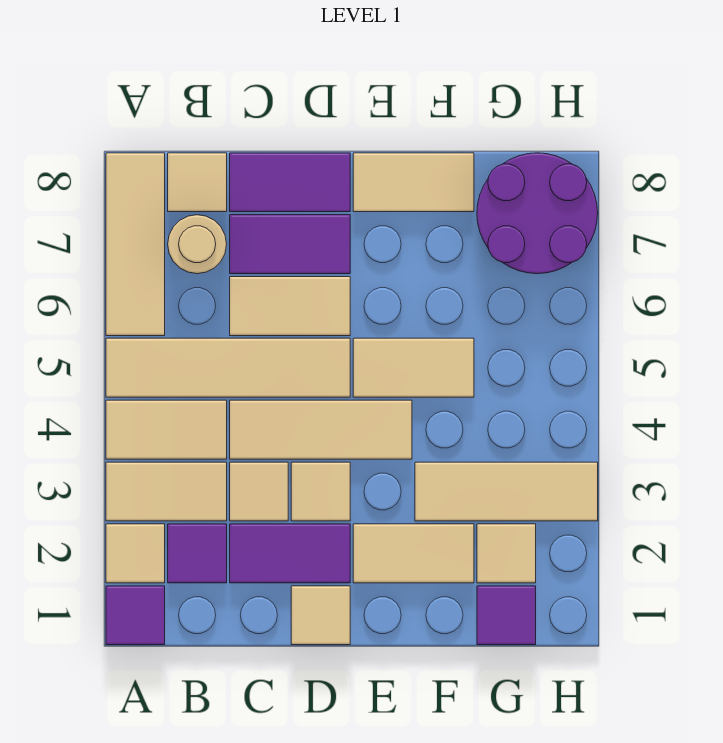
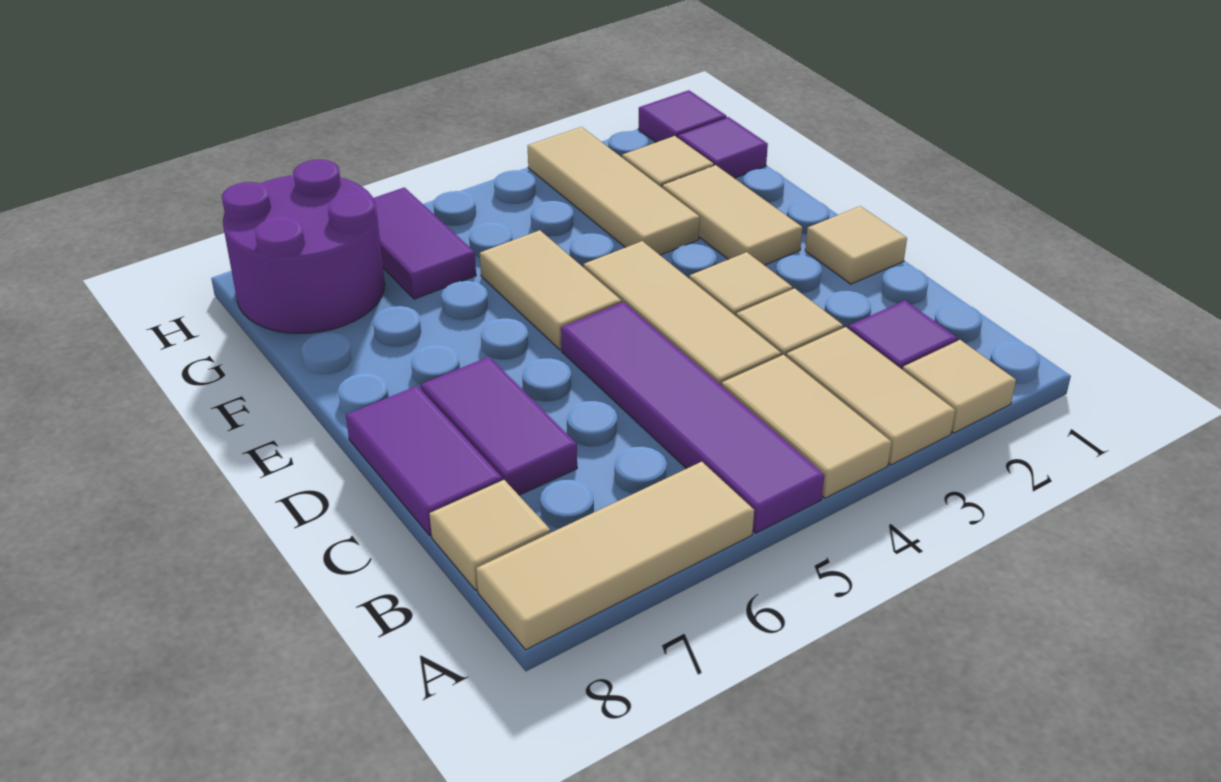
purple tile A1 level 1 -> purple tile H1 level 1
tan tile A5:D5 level 1 -> purple tile A5:D5 level 1
tan round brick B7 level 1 -> none
purple tile C2:D2 level 1 -> purple tile G6:H6 level 1
tan tile C6:D6 level 1 -> none
tan tile E8:F8 level 1 -> none

